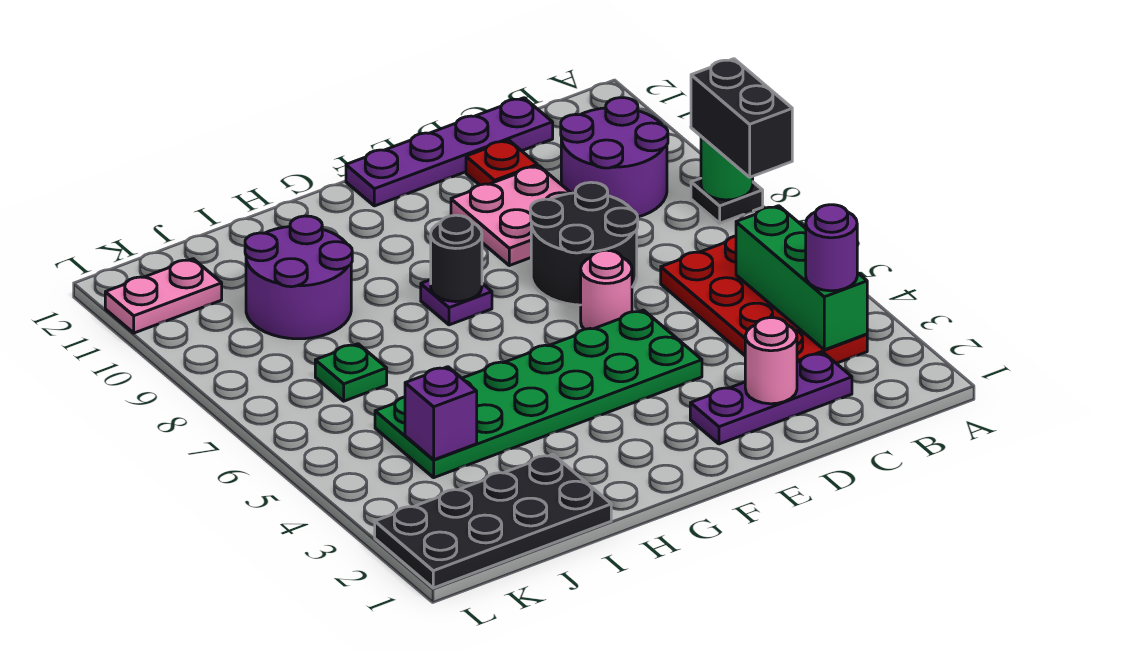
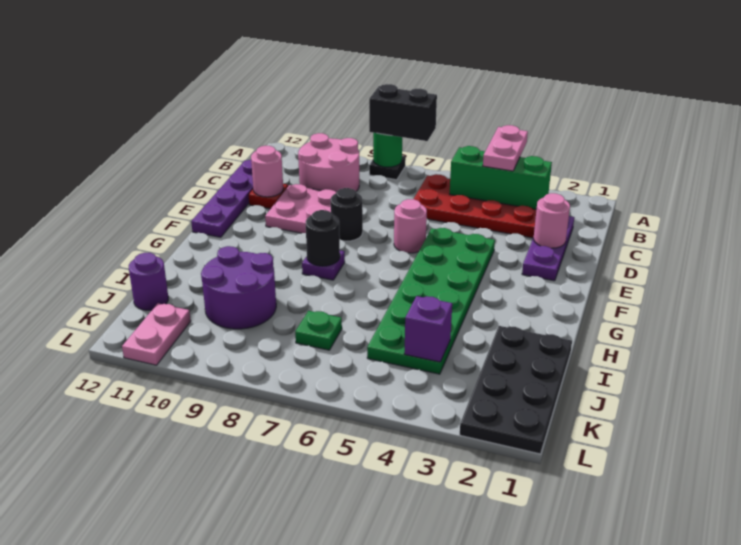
none -> pink plate A4:B4 level 3
purple round brick B3 level 3 -> purple round brick J12 level 1
purple round brick B9:C10 level 1 -> pink round brick B9:C10 level 1
black round brick D7:E8 level 1 -> black round brick E8 level 1
none -> pink round brick D11 level 2

